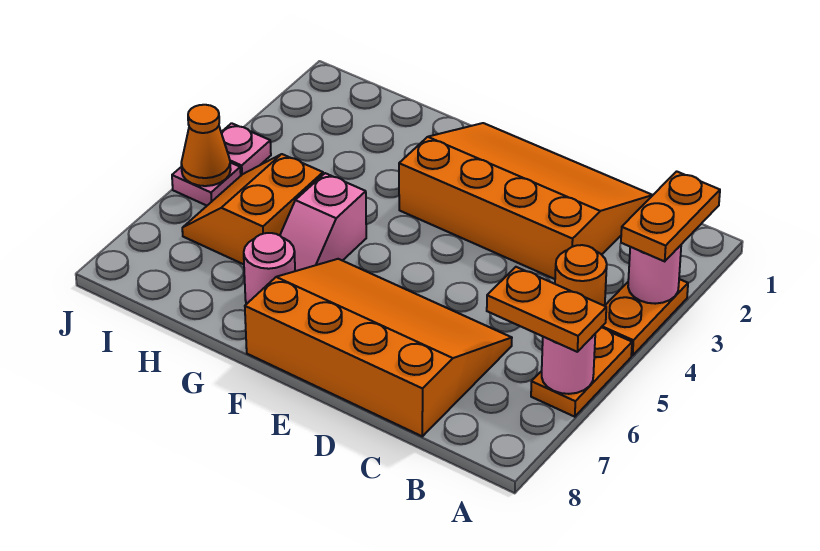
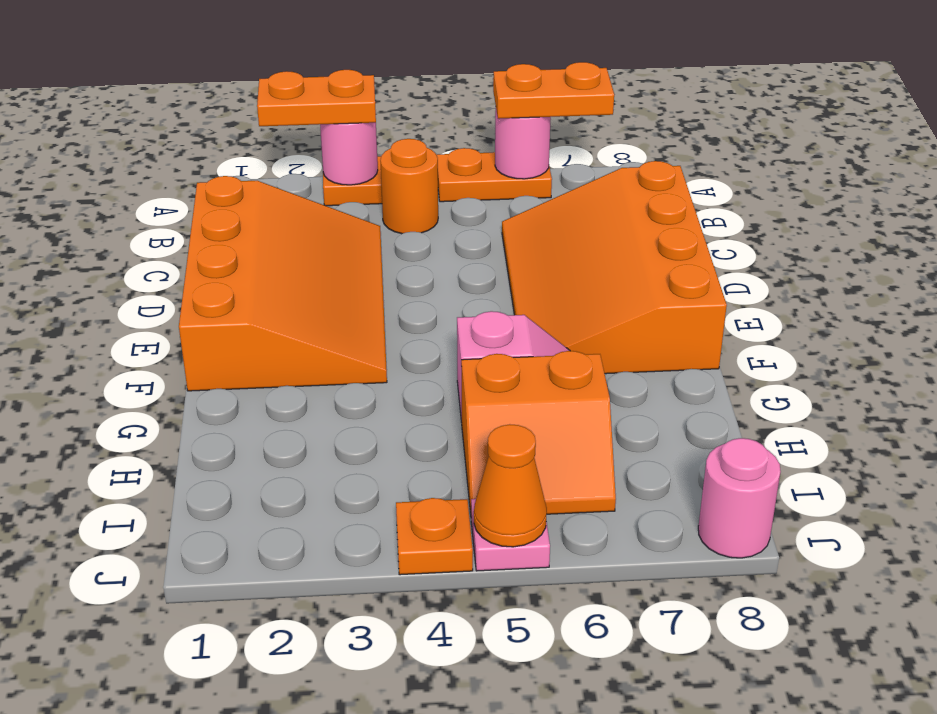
orange plate A6:B6 level 3 -> orange plate A6:A7 level 3
orange slope C1:F3 level 1 top 3 -> orange slope C1:F3 level 1 top 1
pink round brick G7 level 1 -> pink round brick J8 level 1
pink plate J4 level 1 -> orange plate J4 level 1

